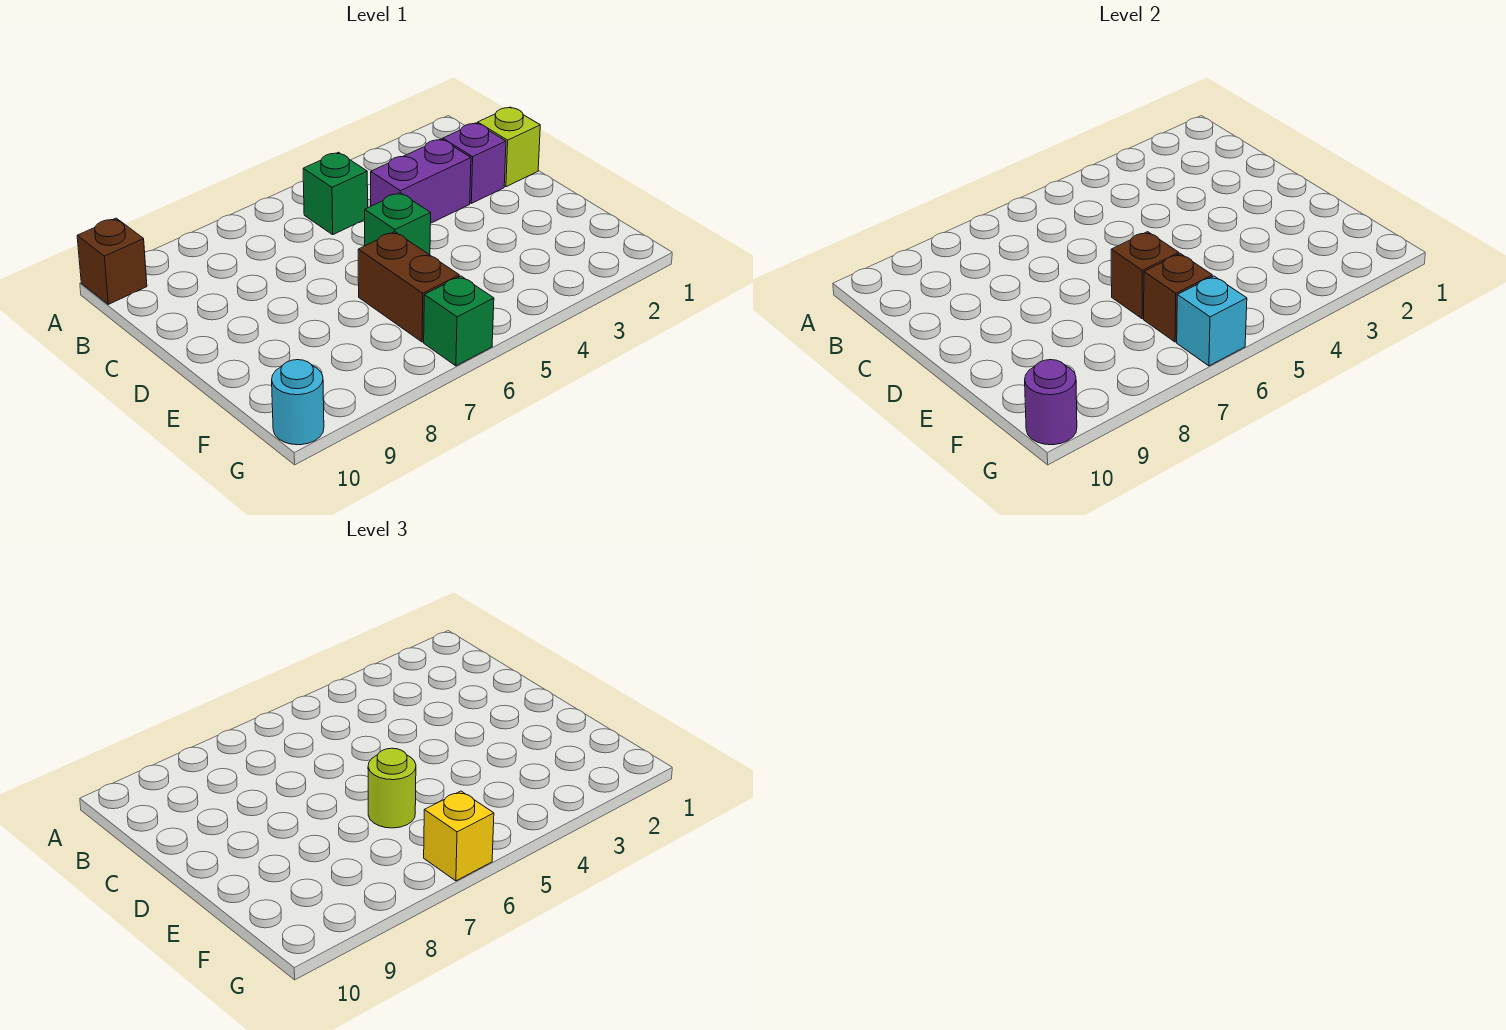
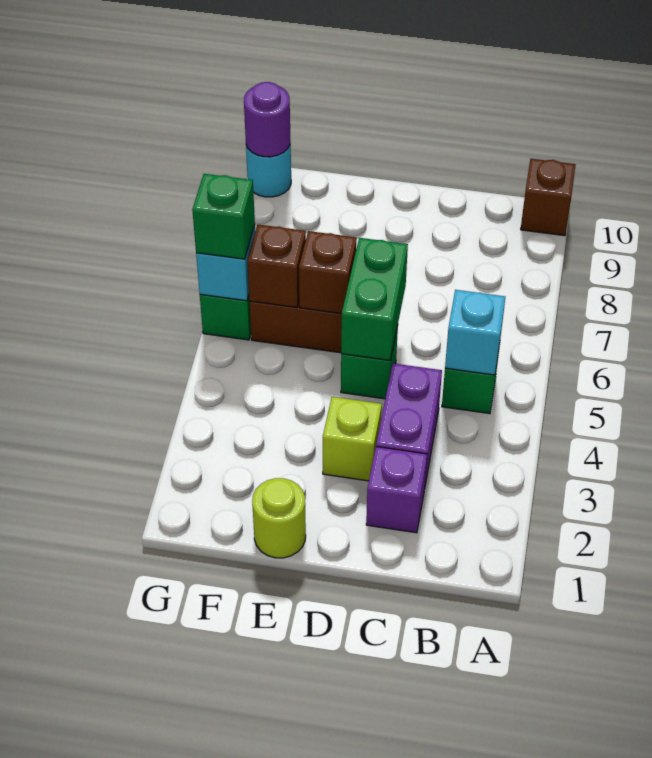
none -> cyan brick B5 level 2
lime brick C1 level 1 -> lime brick D3 level 1
none -> green brick D5:D6 level 2
lime round brick E6 level 3 -> lime round brick E1 level 1
yellow brick G6 level 3 -> green brick G6 level 3

